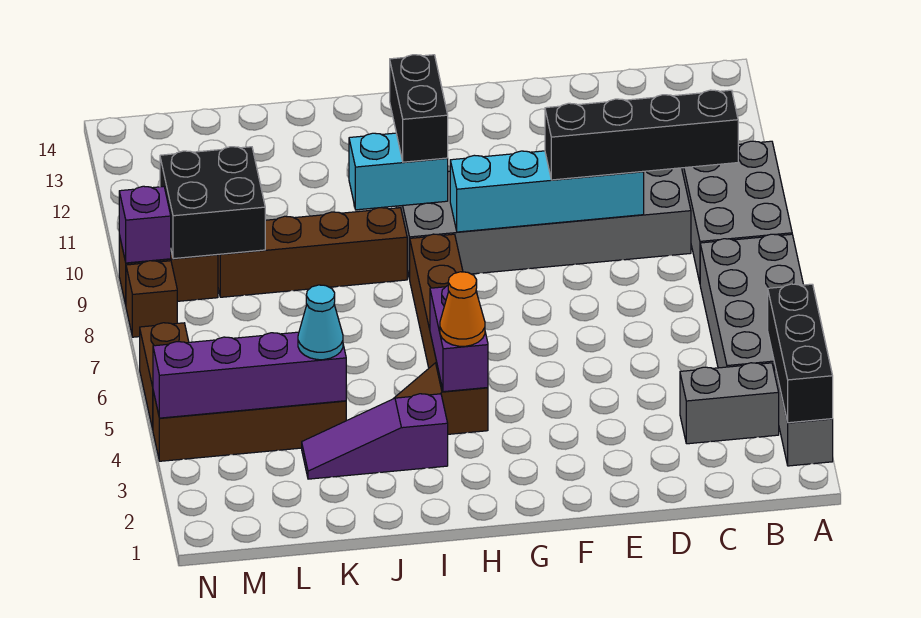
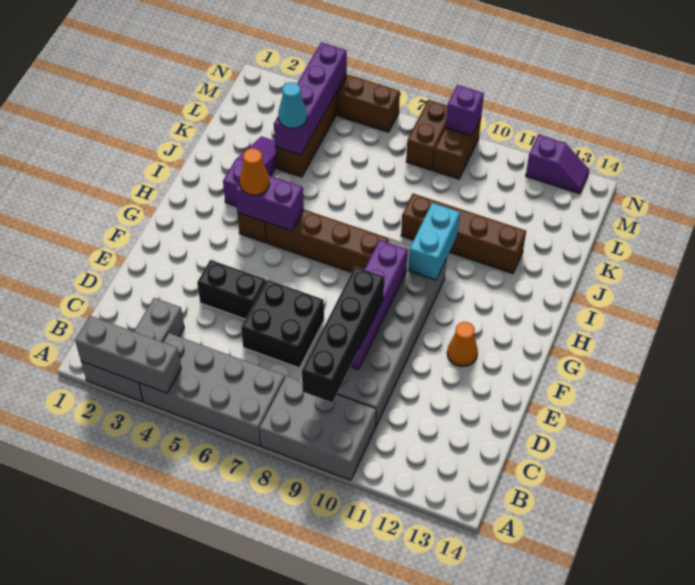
black brick A2:A4 level 2 -> grey brick A2:A4 level 2
cyan brick D9:G9 level 2 -> purple brick D9:G9 level 2
none -> orange cone F12 level 1
black brick H10:H11 level 3 -> black brick E4:E5 level 1
brown brick I9:L9 level 1 -> brown brick J9:J12 level 1
black brick L9:M10 level 2 -> black brick D6:E7 level 1
brown brick N8 level 1 -> brown brick M8:N8 level 1
none -> purple slope N12:N13 level 1 top 12

